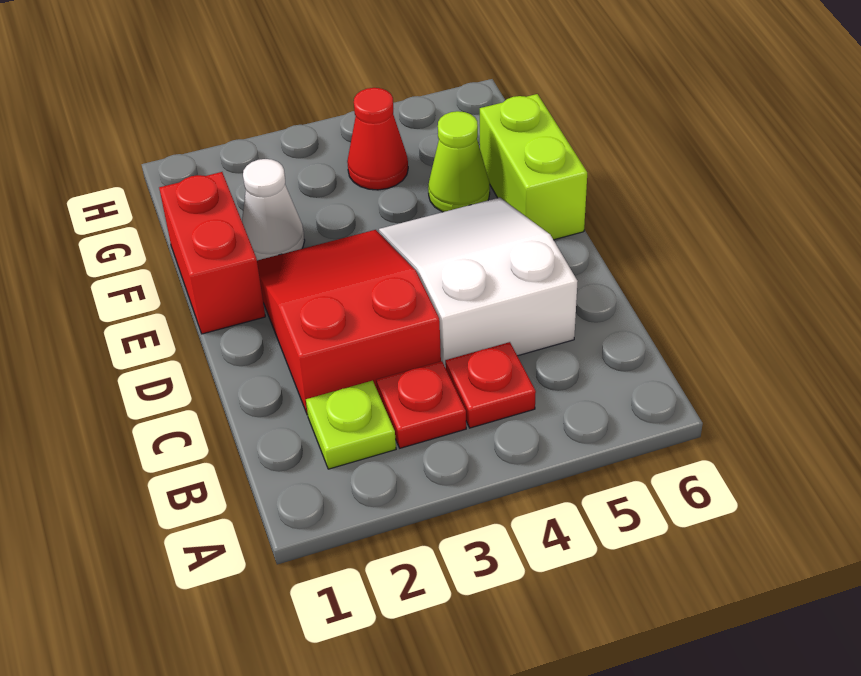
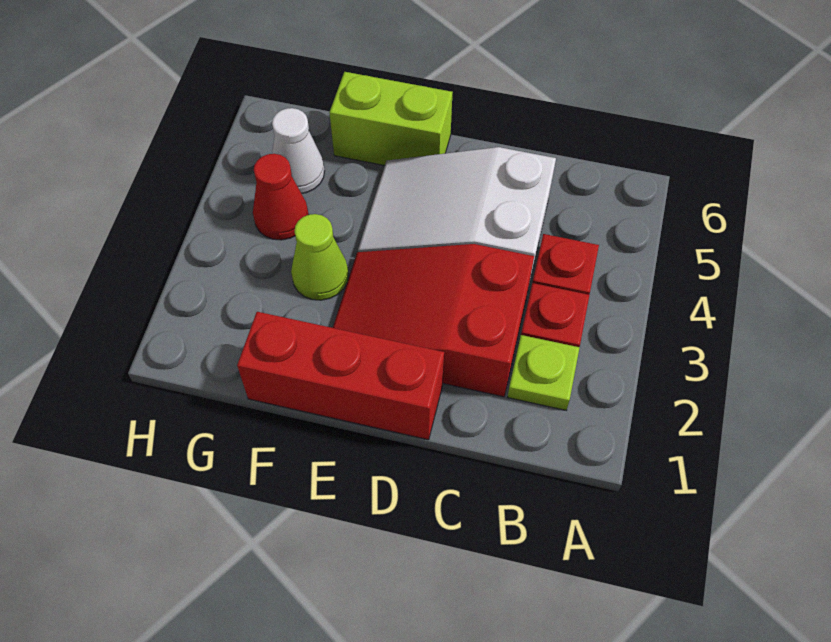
red brick E1:F1 level 1 -> red brick D1:F1 level 1
white cone F2 level 1 -> white cone G5 level 1
lime cone F5 level 1 -> lime cone F3 level 1

